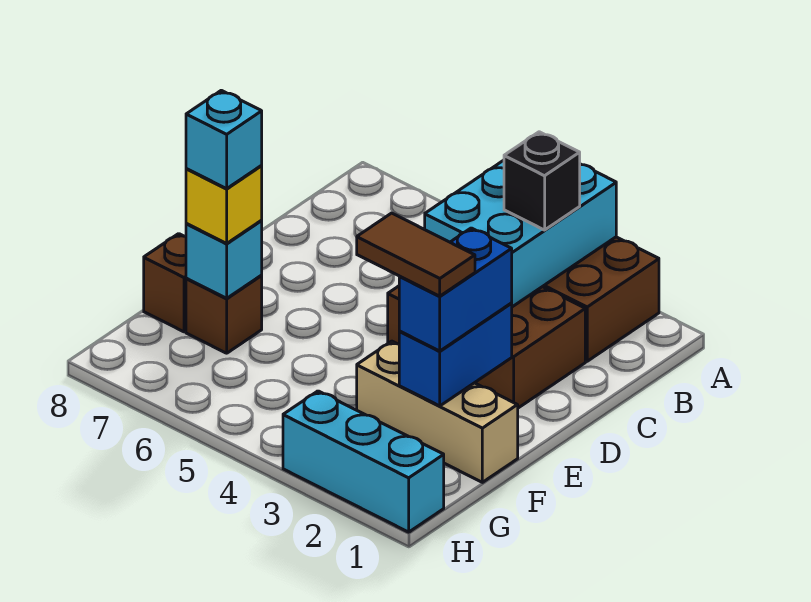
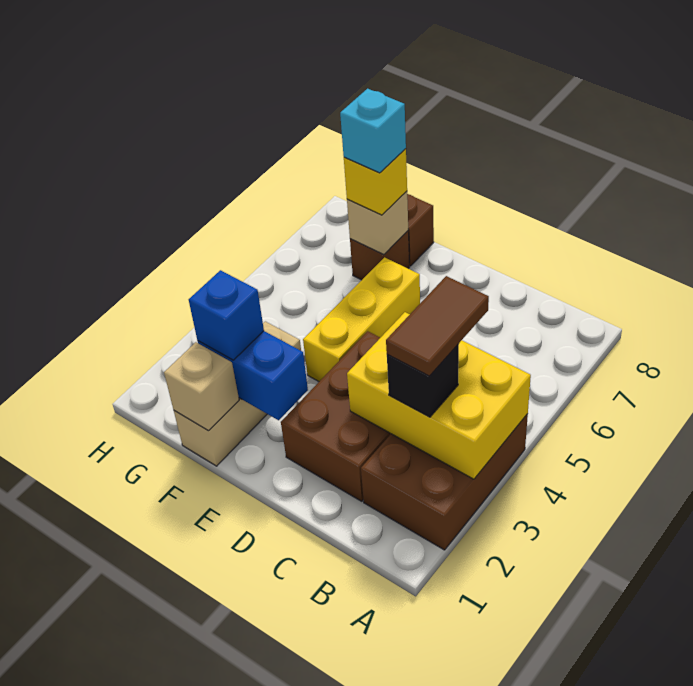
cyan brick A3:C4 level 2 -> yellow brick A3:C4 level 2
blue brick E2:F2 level 3 -> blue brick F2 level 3
none -> yellow brick E4:E6 level 1
none -> tan brick F1 level 2
brown tile F2:F3 level 4 -> brown tile B3:B4 level 4
cyan brick F7 level 2 -> tan brick F7 level 2
cyan brick H1:H3 level 1 -> none

